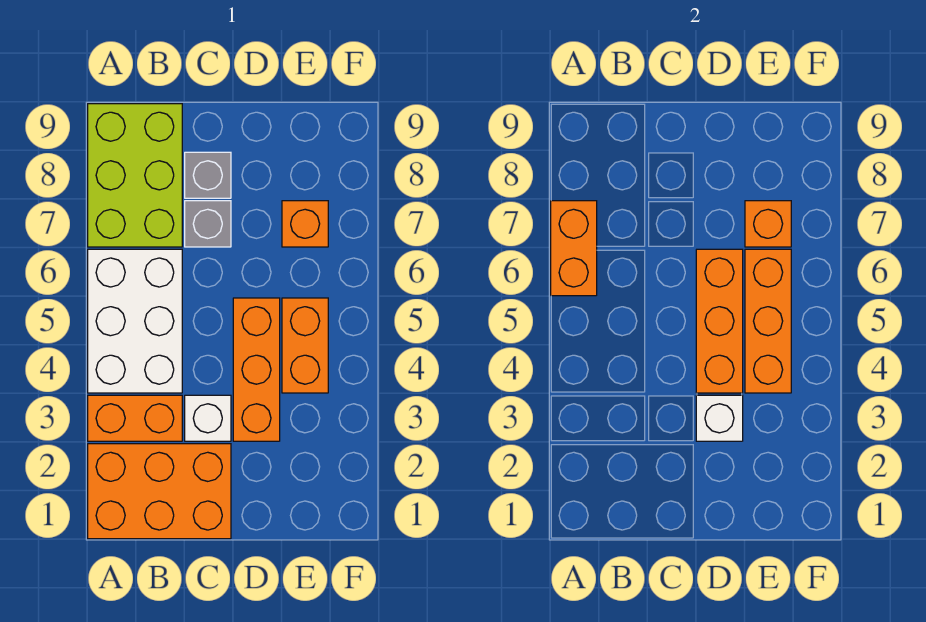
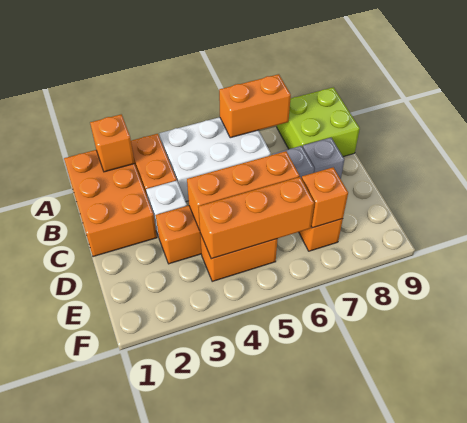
none -> orange brick A2 level 2
lime brick A7:B9 level 1 -> lime brick A8:B9 level 1
white brick D3 level 2 -> none

